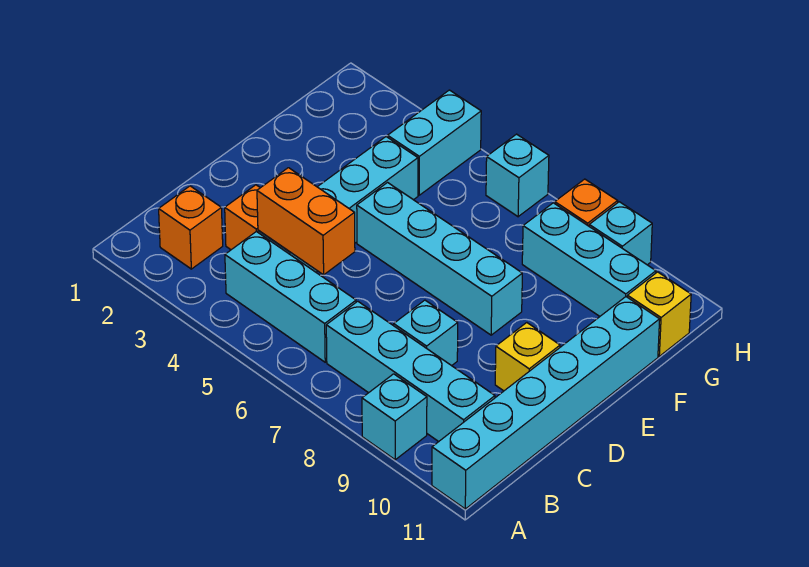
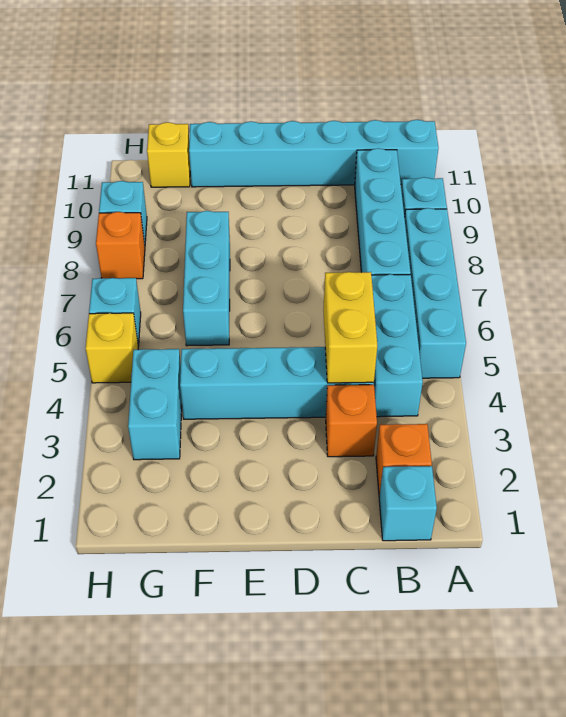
orange brick C4:C5 level 2 -> yellow brick C4:C5 level 2
cyan brick C8 level 1 -> cyan brick B1 level 1
yellow brick D10 level 1 -> yellow brick H5 level 1
cyan brick E5:E8 level 1 -> cyan brick A5:A8 level 1
cyan brick G4:H4 level 1 -> cyan brick G3:G4 level 1
cyan brick G8:G10 level 1 -> cyan brick F6:F8 level 1

